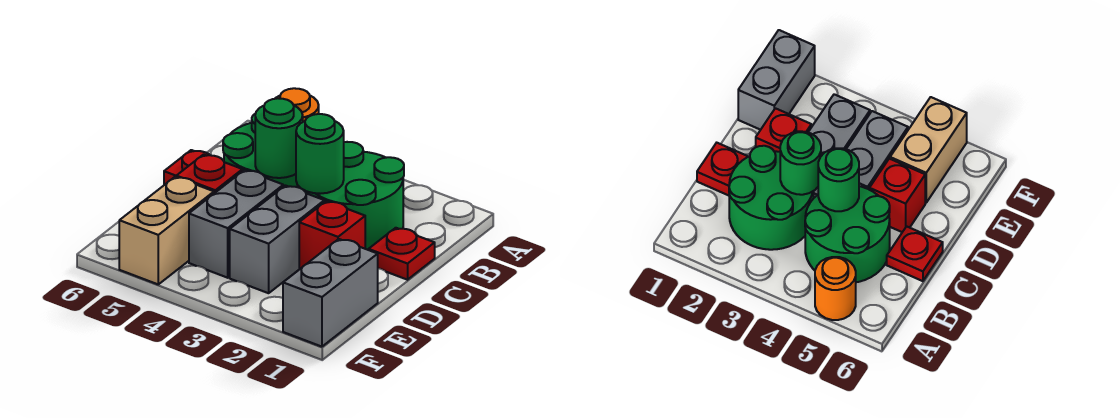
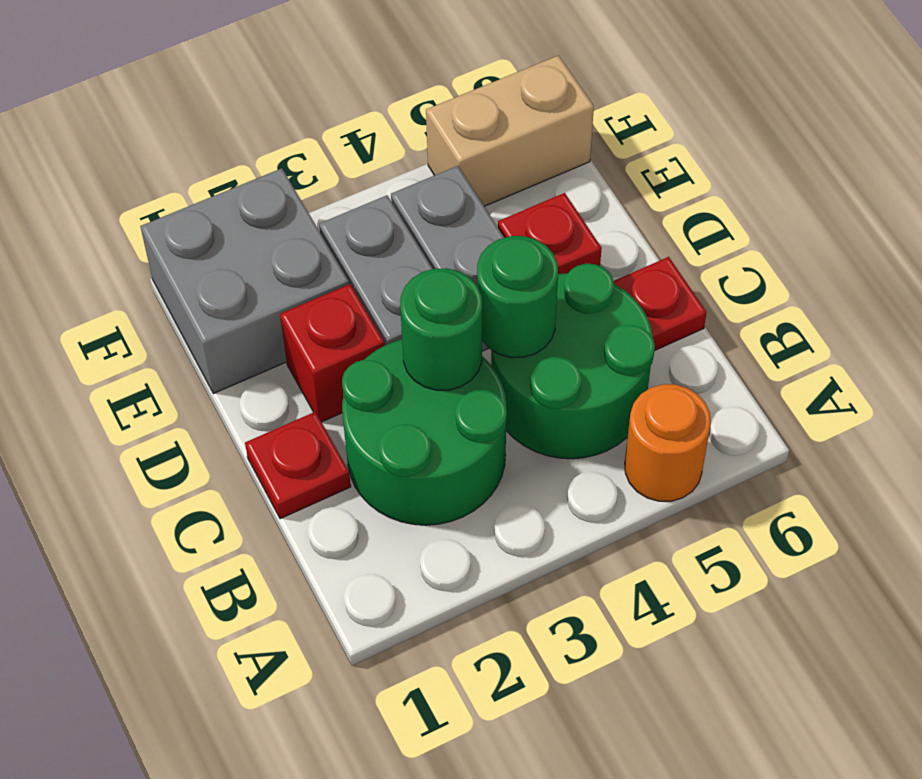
grey brick E1:F1 level 1 -> grey brick E1:F2 level 1
tan brick E5:F5 level 1 -> tan brick F5:F6 level 1

